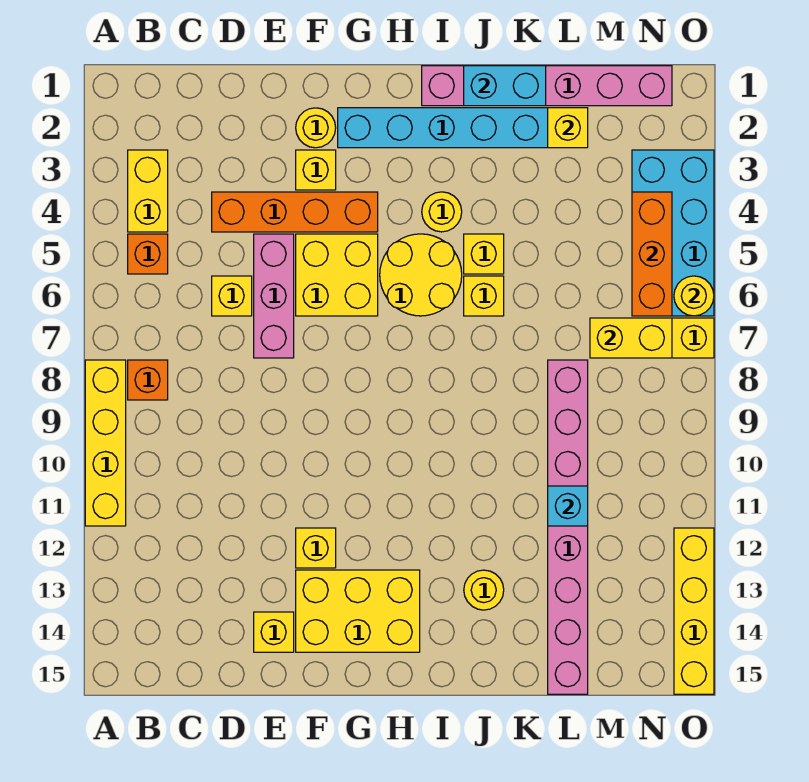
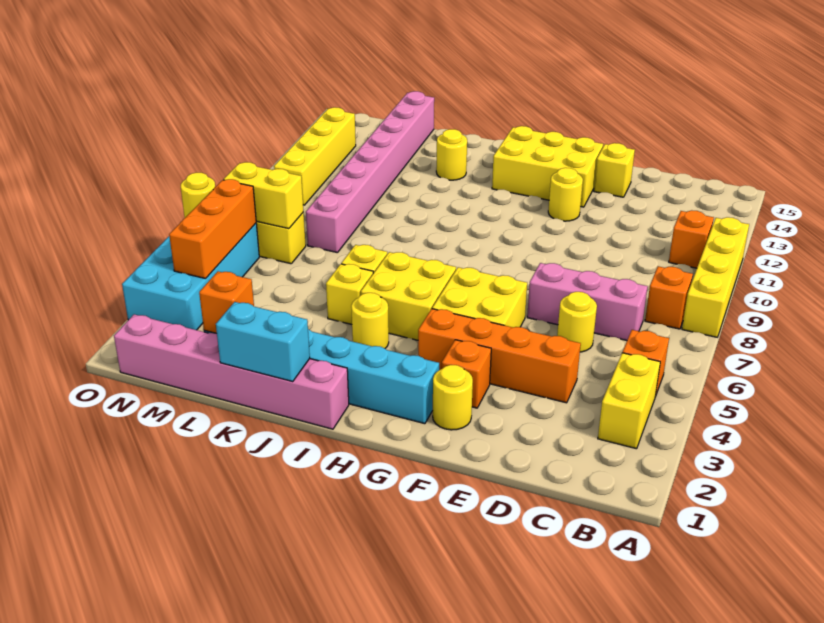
none -> orange brick B11 level 1
yellow brick D6 level 1 -> yellow round brick D6 level 1
pink brick E5:E7 level 1 -> pink brick C7:E7 level 1
yellow brick F3 level 1 -> orange brick F3 level 1
yellow brick F12 level 1 -> yellow round brick F12 level 1
yellow round brick H5:I6 level 1 -> yellow brick H5:I6 level 1
yellow brick L2 level 2 -> orange brick L2 level 2
cyan brick L11 level 2 -> none
yellow brick O12:O15 level 1 -> yellow brick N10:N13 level 1

